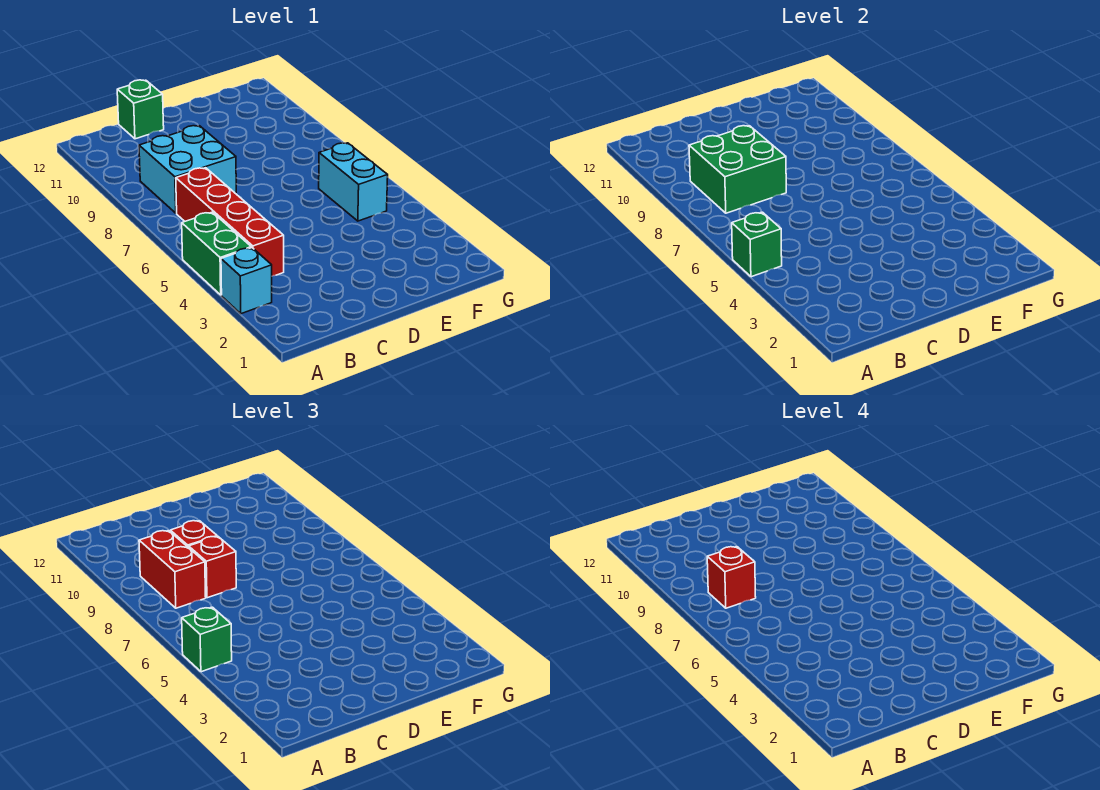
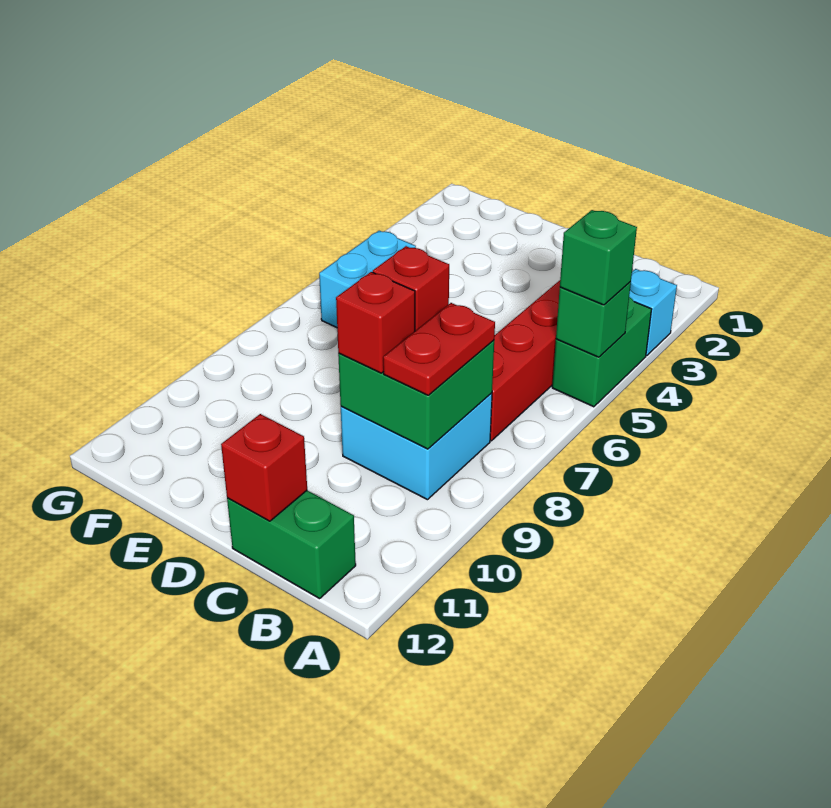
red brick B8:B9 level 3 -> red plate B8:B9 level 3
red brick B8 level 4 -> red brick C12 level 2
green brick C12 level 1 -> green brick B12:C12 level 1

